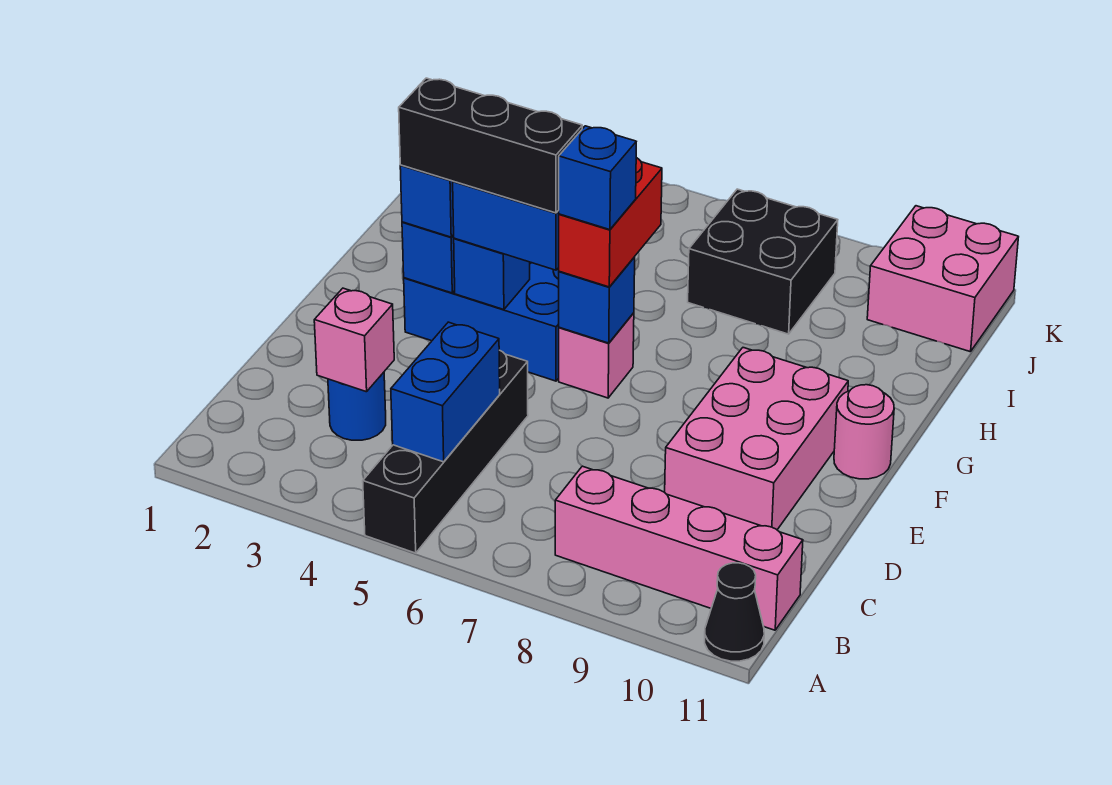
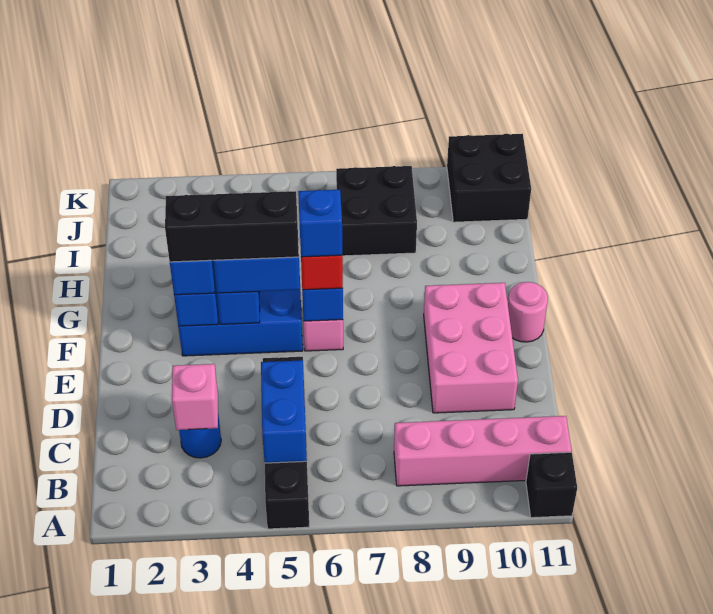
black cone A11 level 1 -> black brick A11 level 1
pink brick J10:K11 level 1 -> black brick J10:K11 level 1

